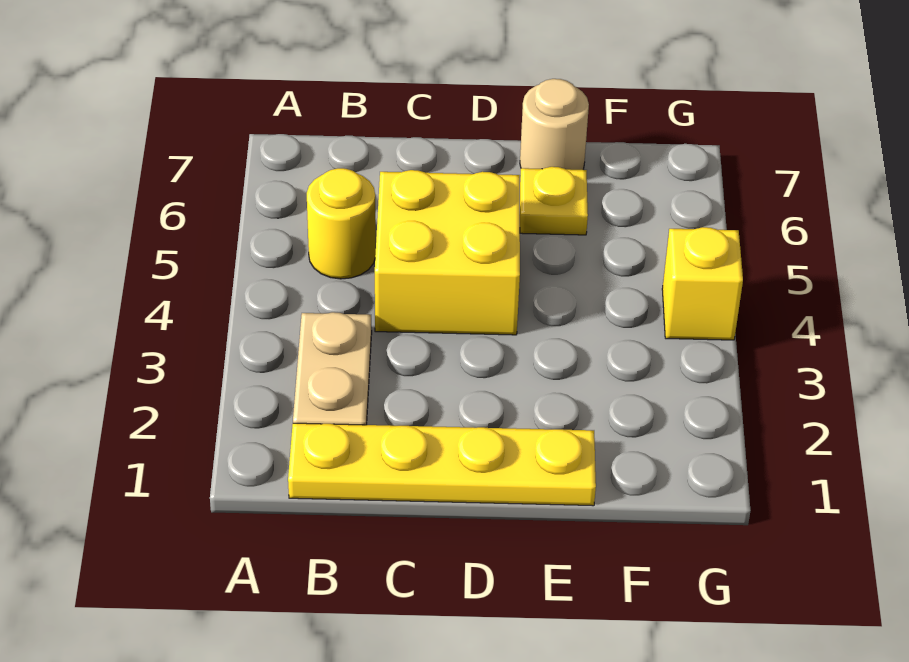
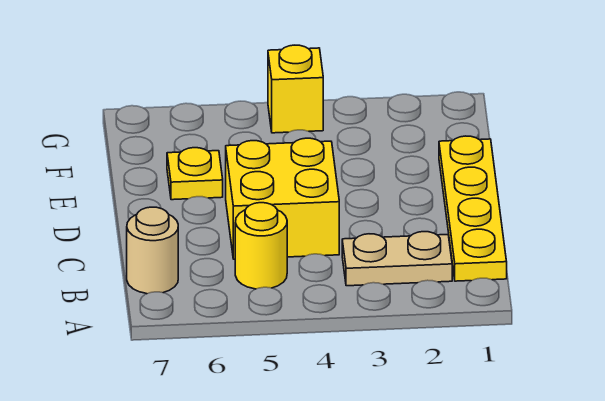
tan round brick E7 level 1 -> tan round brick B7 level 1

